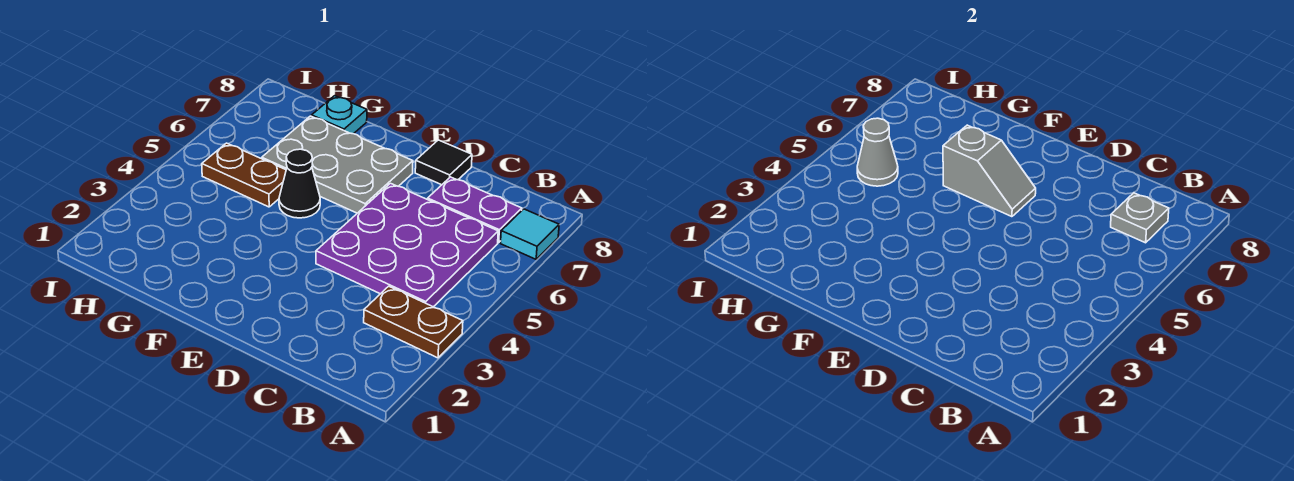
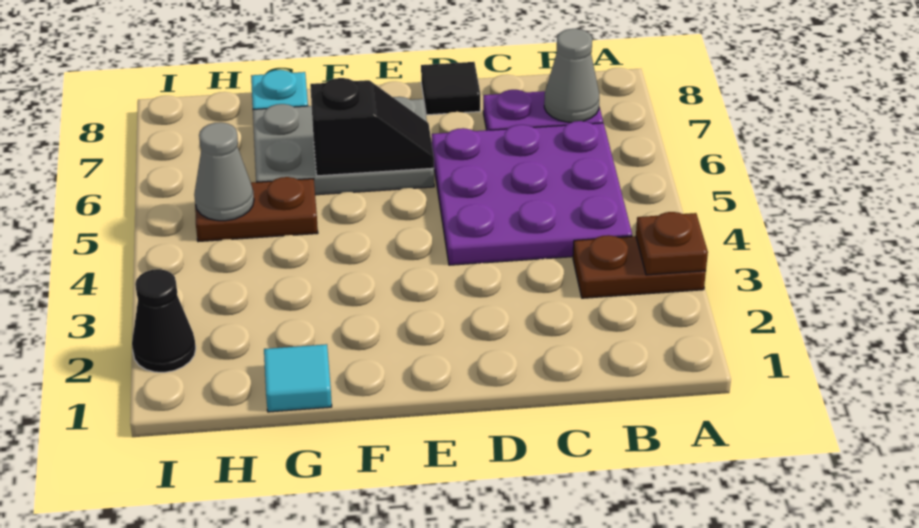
none -> brown plate A3 level 2
cyan tile A7 level 1 -> cyan tile G1 level 1
grey plate B7 level 2 -> grey cone B7 level 2
grey slope E6:F6 level 2 top F -> black slope E6:F6 level 2 top F
black cone F5 level 1 -> black cone I2 level 1

